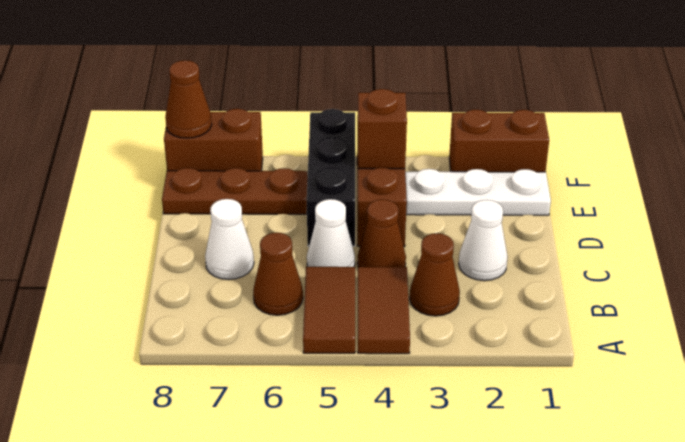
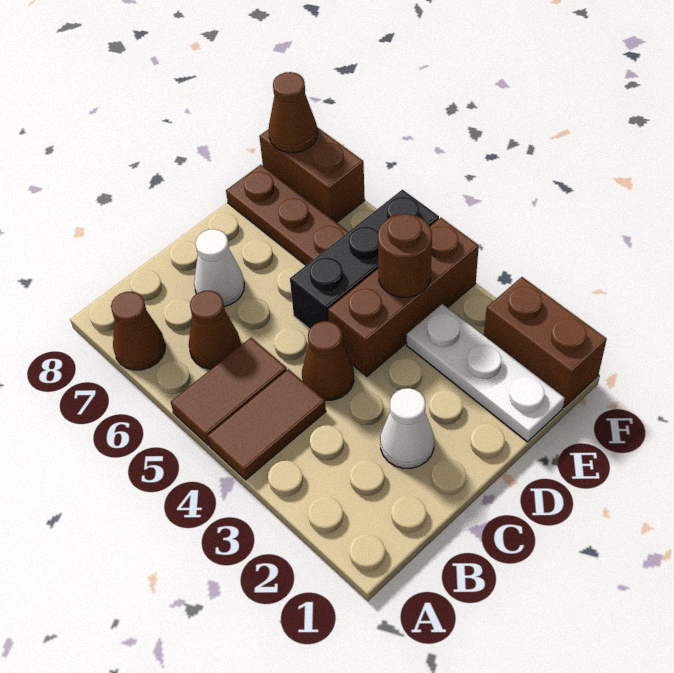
brown cone B3 level 1 -> brown cone A7 level 1
white cone C5 level 1 -> none
brown brick E4 level 2 -> brown round brick E4 level 2

